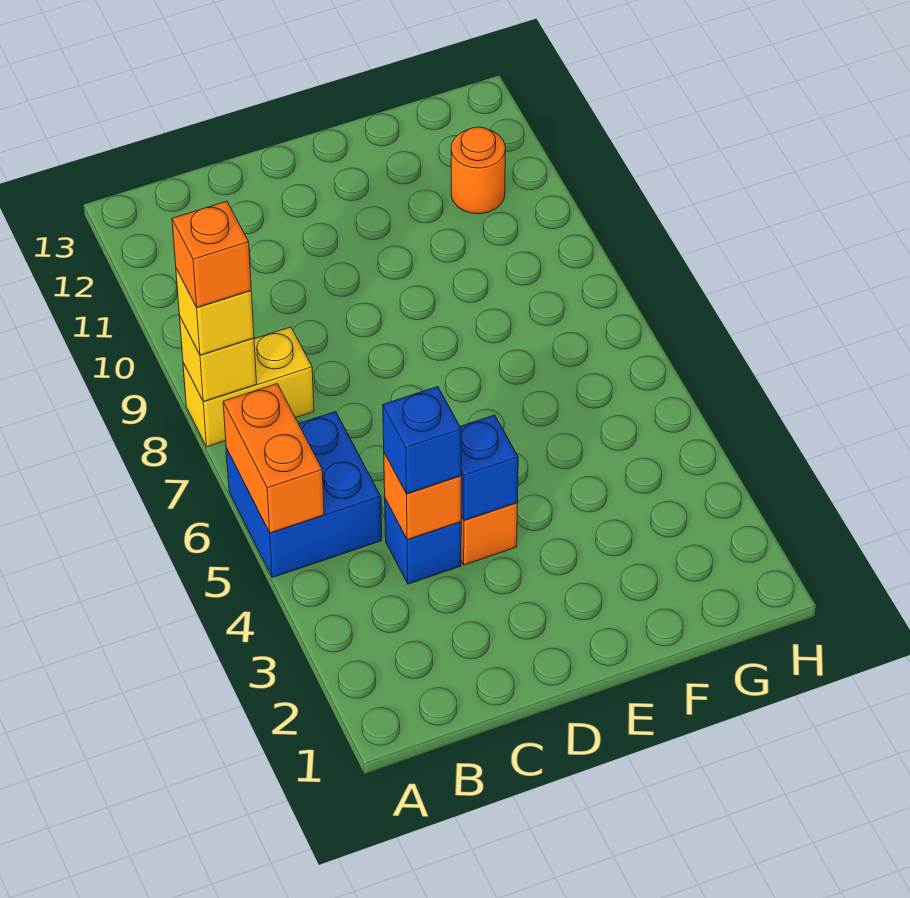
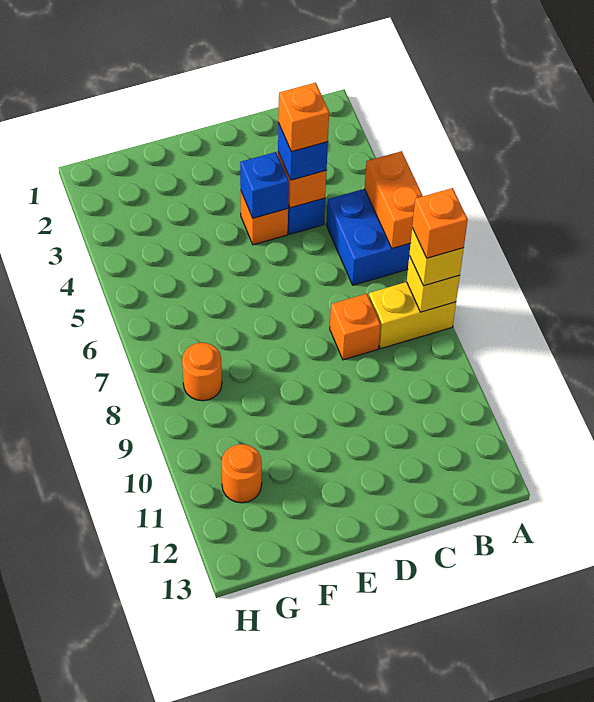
none -> orange brick C4 level 4
none -> orange brick C8 level 1
none -> orange round brick G8 level 1

